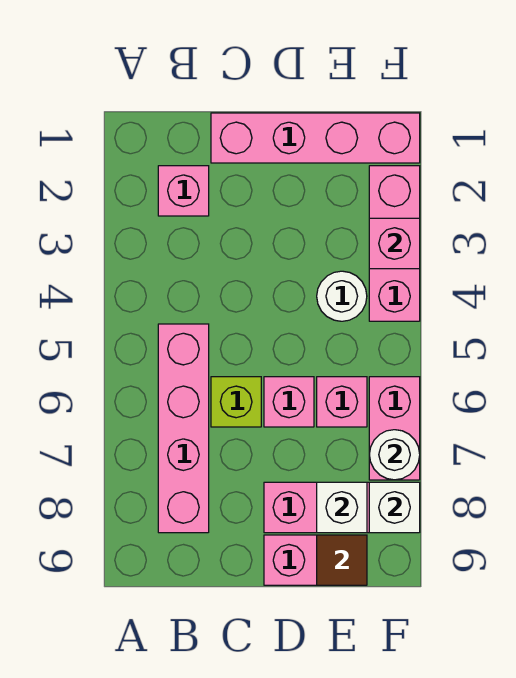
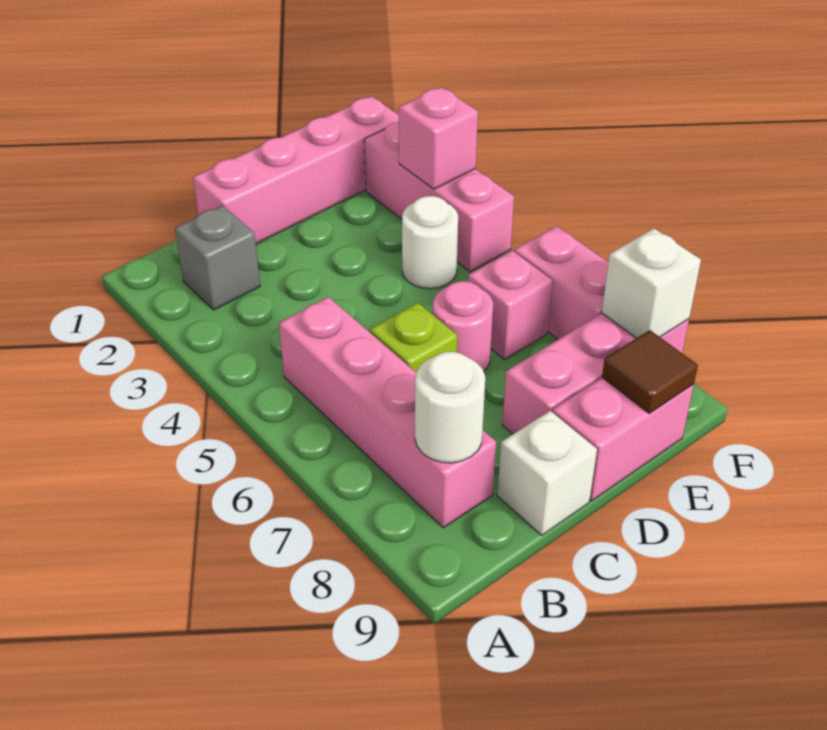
pink brick B2 level 1 -> grey brick B2 level 1
pink brick D6 level 1 -> pink round brick D6 level 1
white brick E8 level 2 -> white brick C9 level 1
white round brick F7 level 2 -> white round brick B8 level 2

